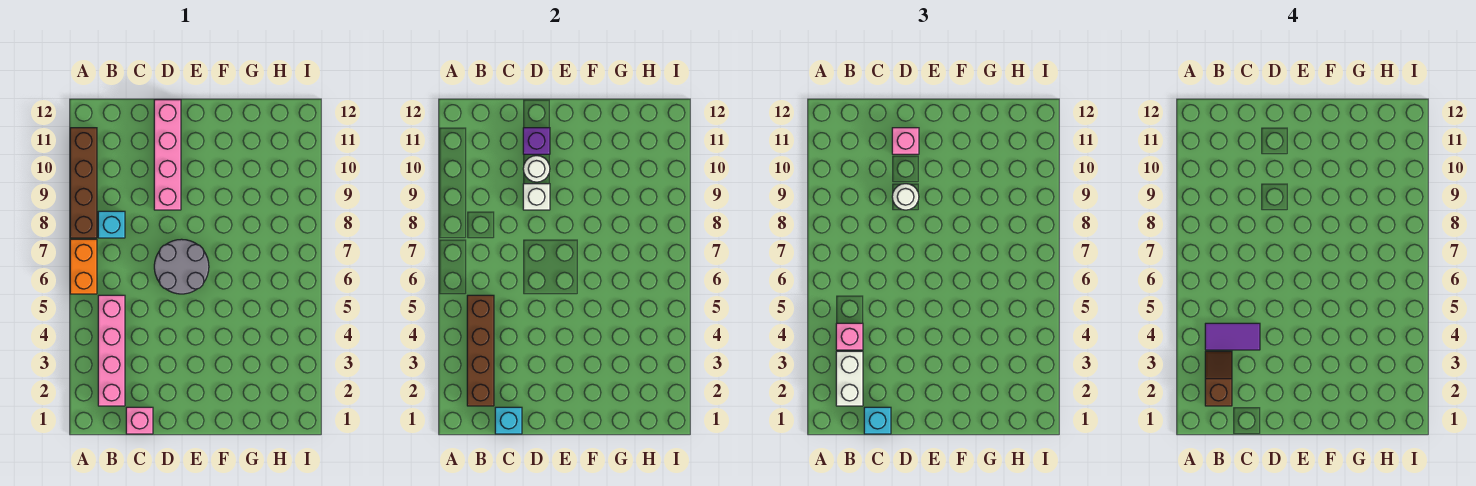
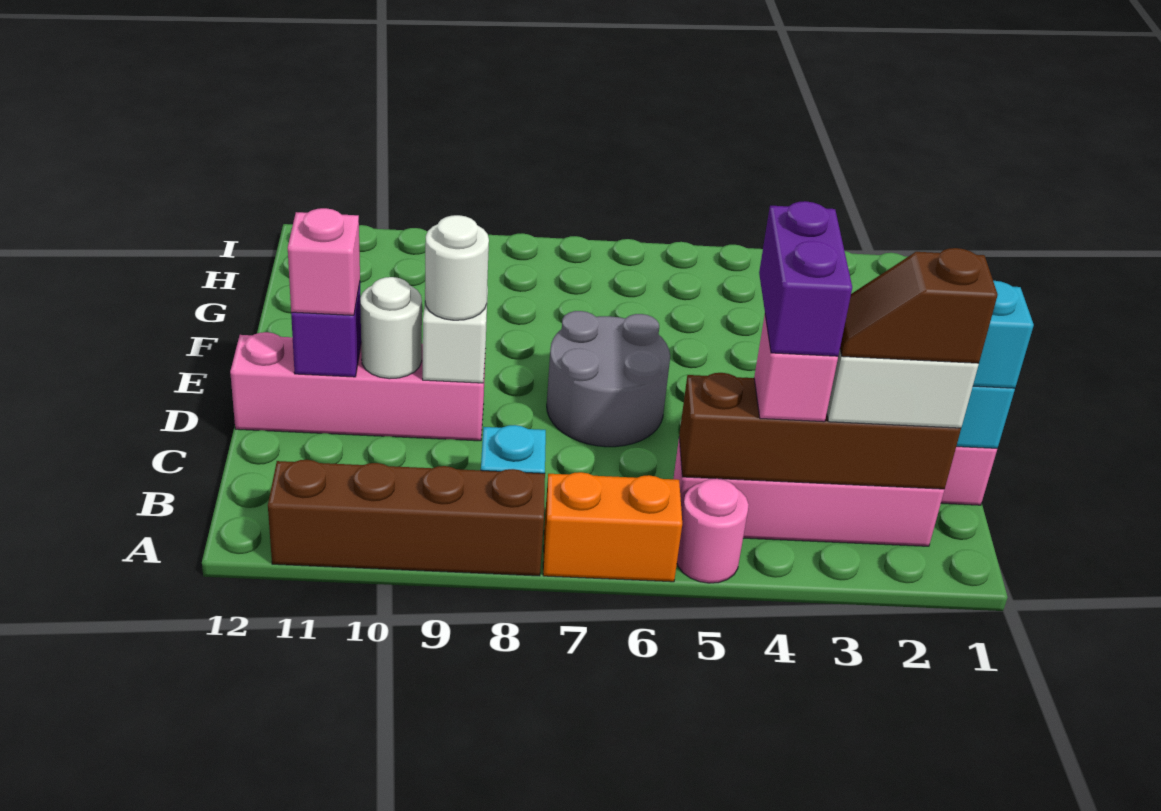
none -> pink round brick A5 level 1
purple tile B4:C4 level 4 -> purple brick B4:C4 level 4

